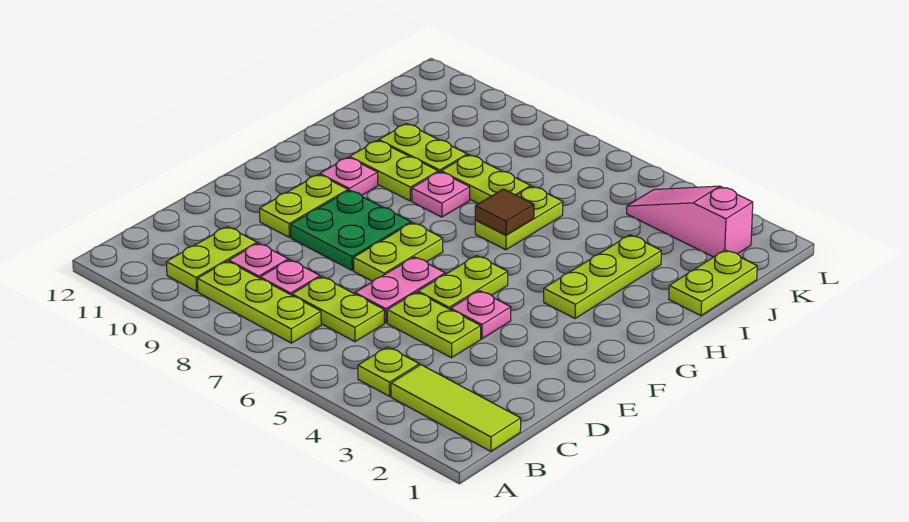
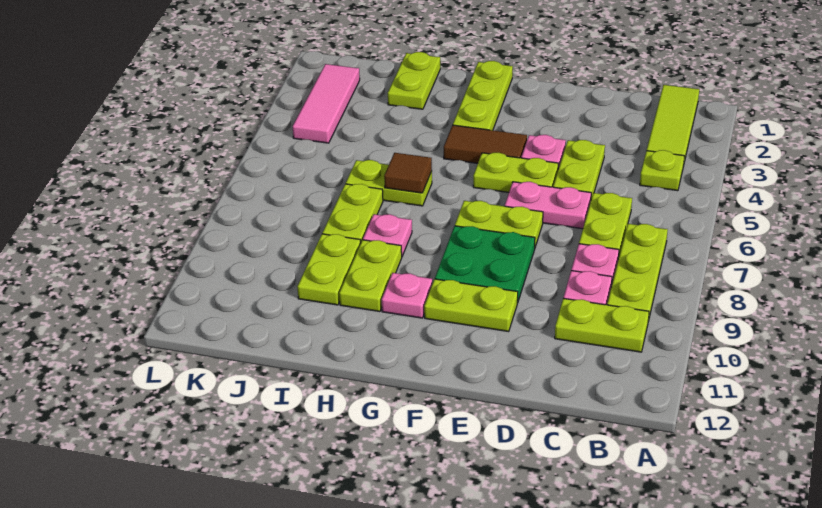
none -> brown tile F4:G4 level 1
lime plate G3:I3 level 1 -> lime plate G1:G3 level 1
lime plate I1:J1 level 1 -> lime plate I1:I2 level 1
pink slope K2:K4 level 1 top 2 -> pink tile K2:K4 level 1

